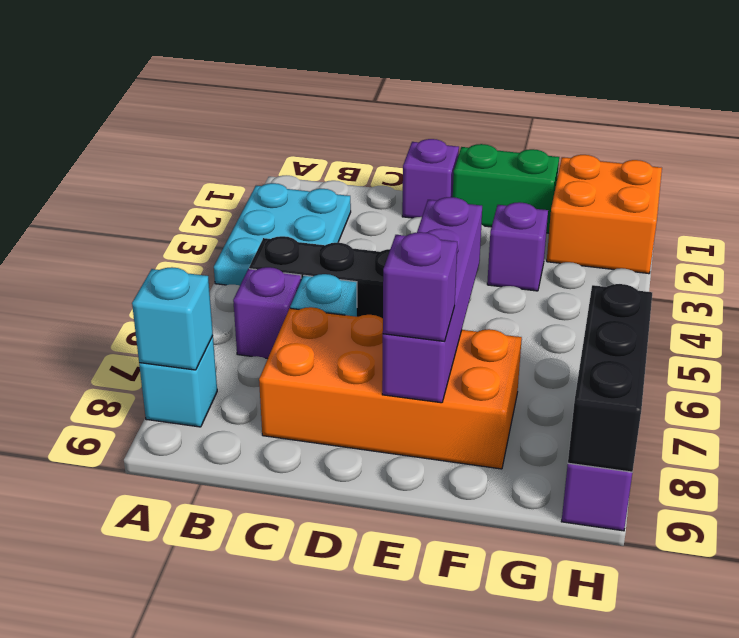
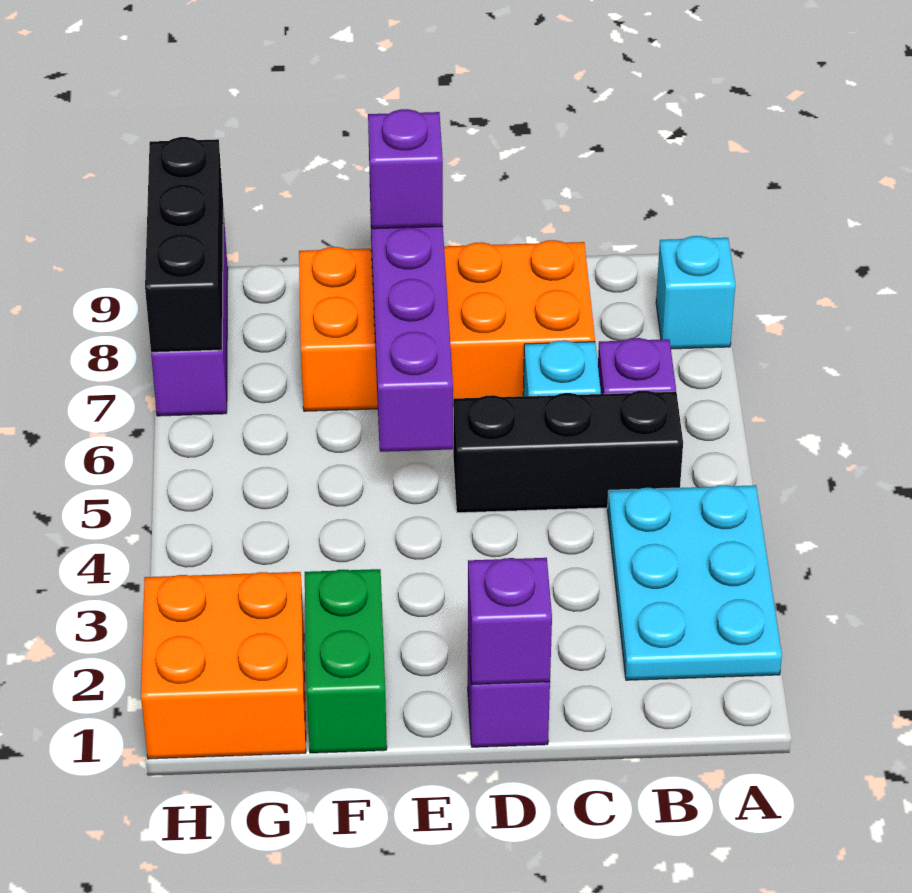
cyan brick A8 level 2 -> none
green brick E1:F1 level 1 -> green brick F1:F2 level 1
purple brick F3 level 1 -> purple brick D1 level 2

